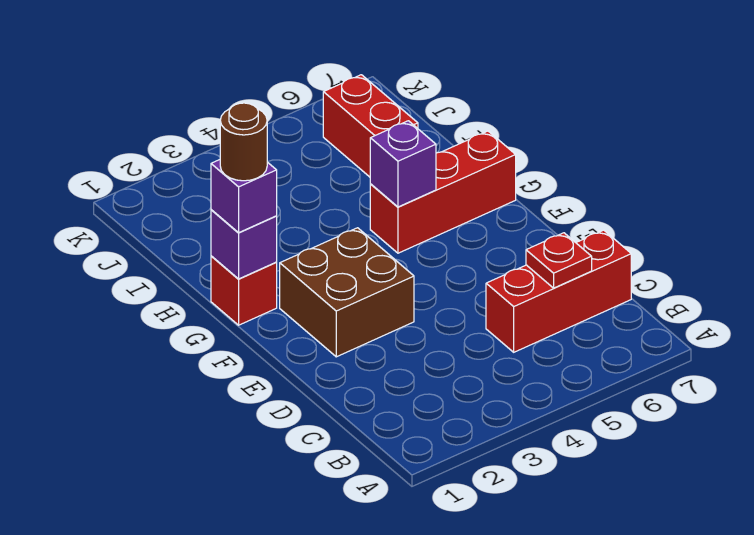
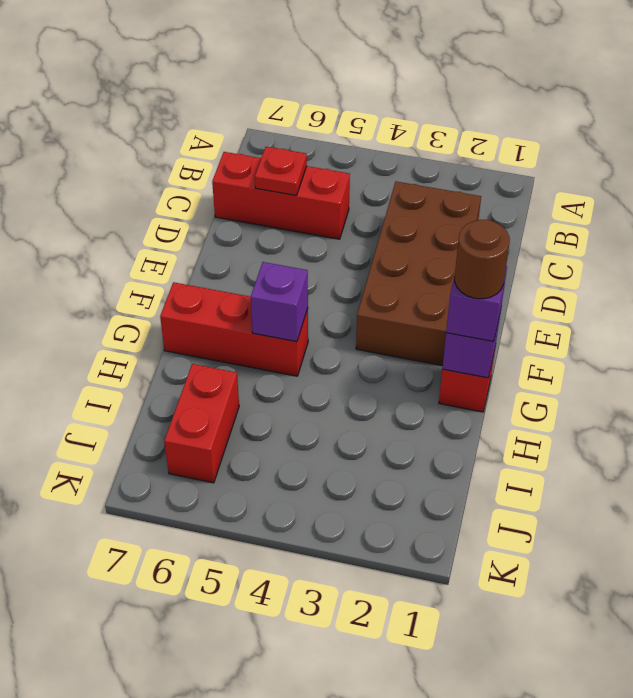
brown brick E2:F3 level 1 -> brown brick C2:F3 level 1

